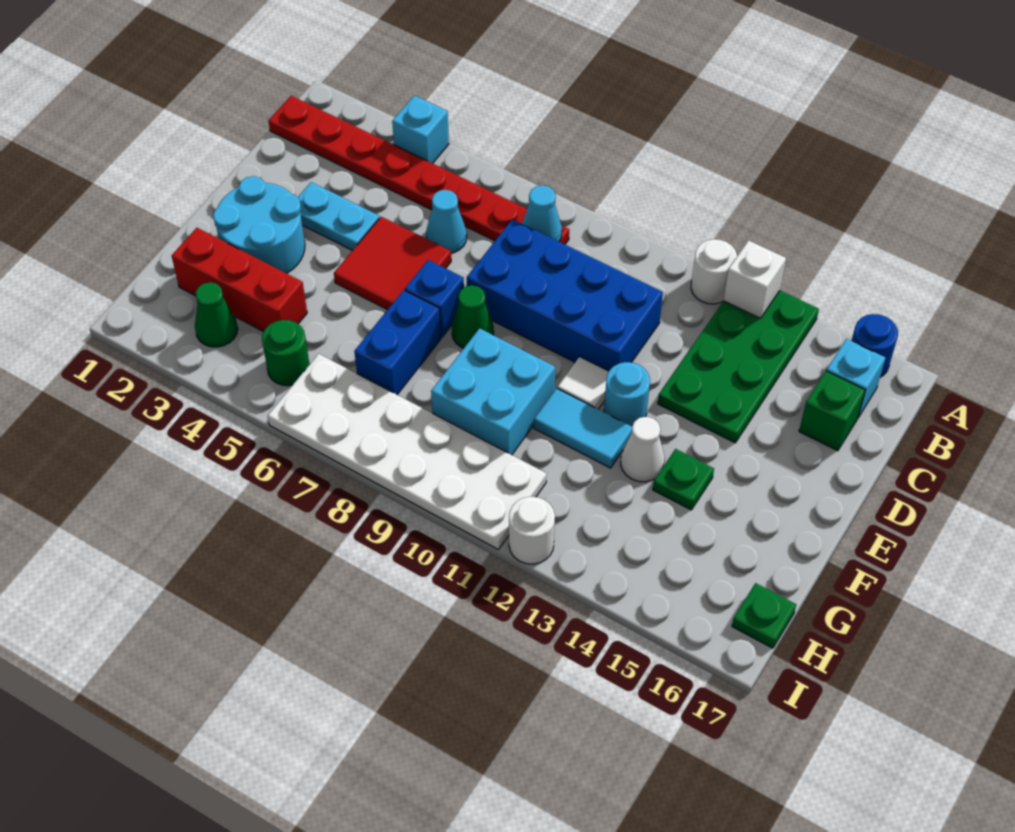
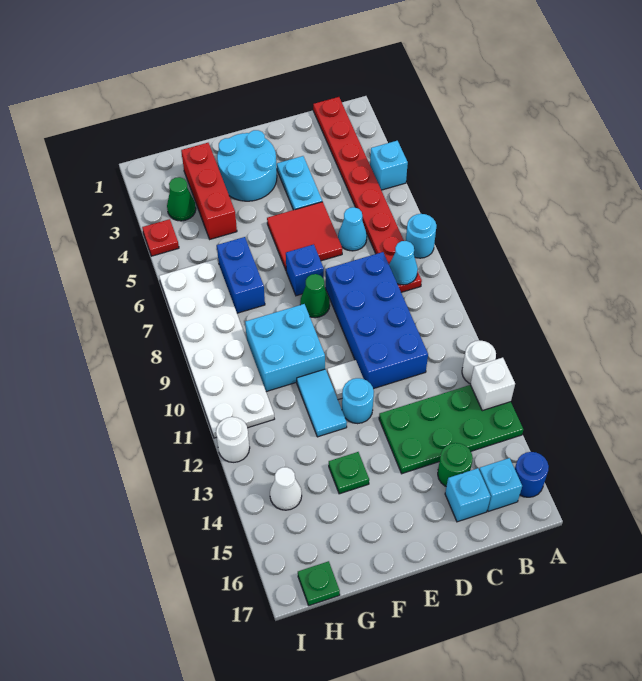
none -> cyan round brick A7 level 1
green brick C16 level 1 -> cyan brick C16 level 1
blue brick F7:G7 level 1 -> blue brick G6:G7 level 1
white cone F13 level 1 -> white cone H14 level 1
green round brick H5 level 1 -> green round brick C15 level 1
none -> red plate I4 level 1

